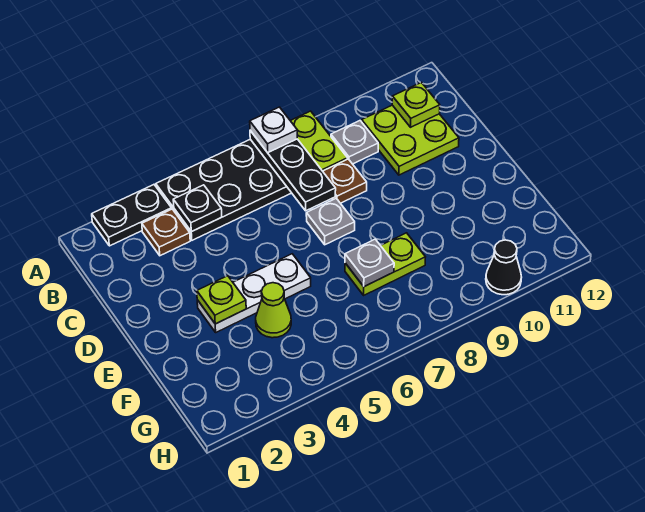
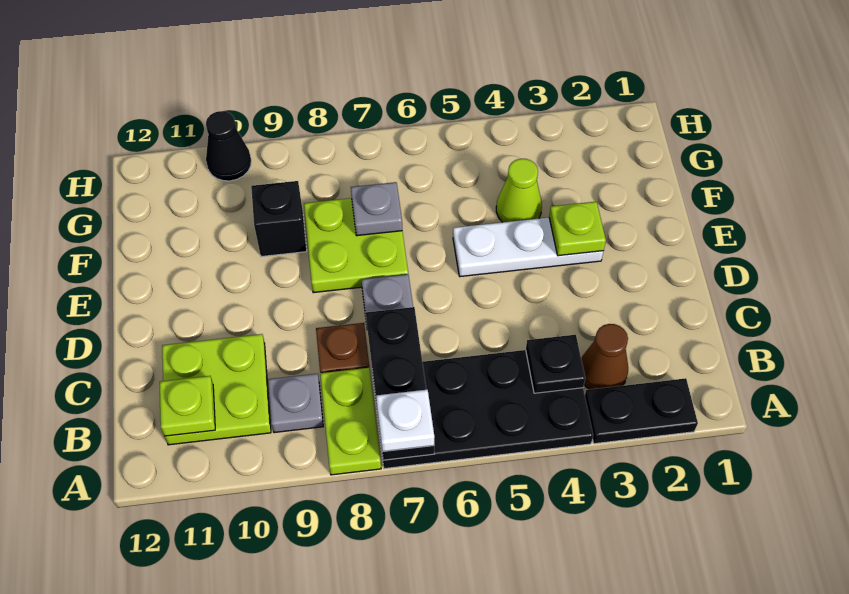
brown plate B3 level 1 -> brown cone B3 level 1
lime plate F7:F8 level 1 -> lime plate E7:F8 level 1
none -> black brick F9 level 1

